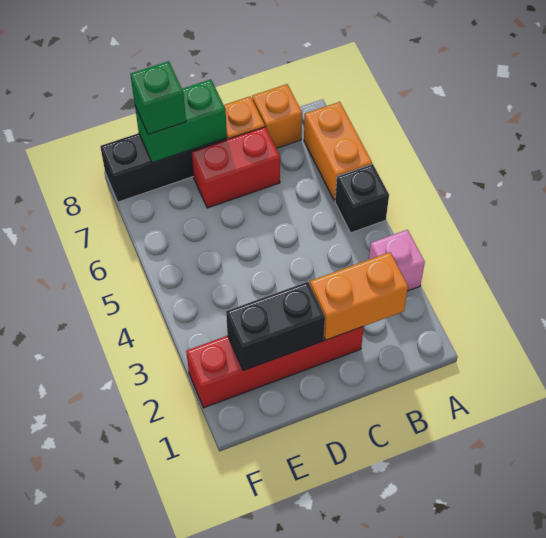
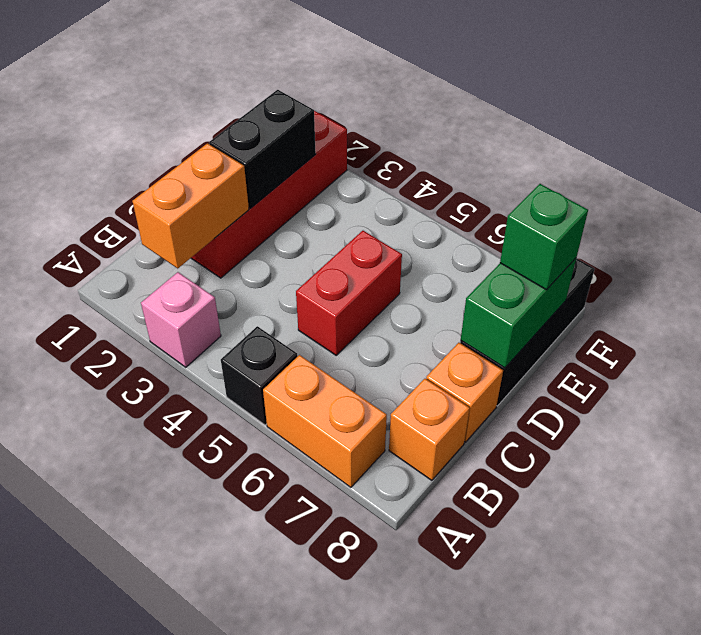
red brick C7:D7 level 1 -> red brick C5:D5 level 1

